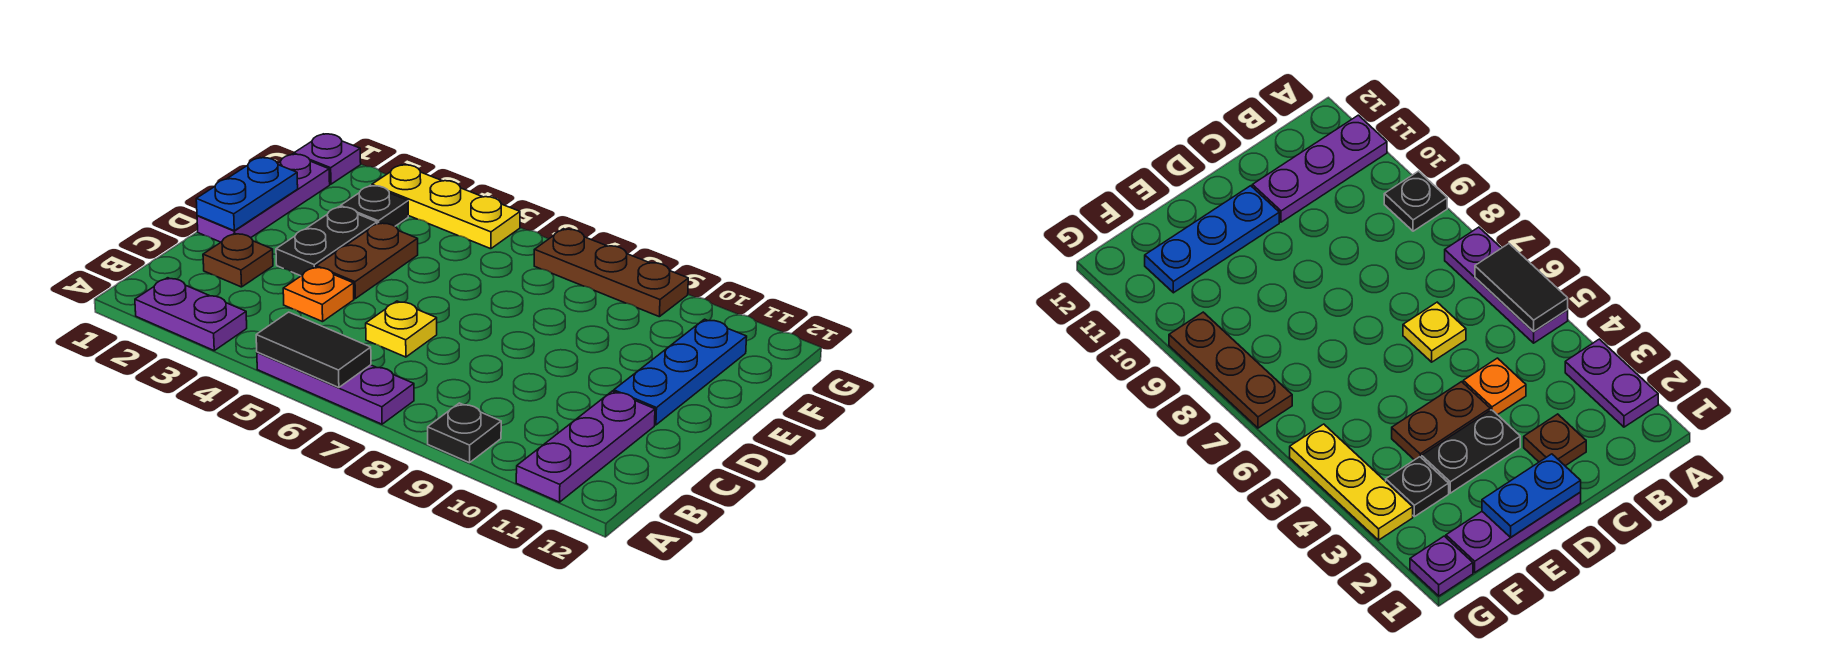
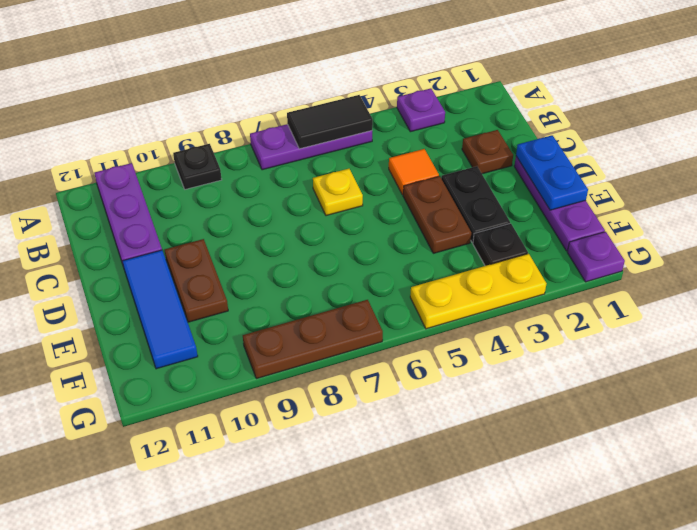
purple plate A2:A3 level 1 -> purple plate A3 level 1
orange plate C4 level 1 -> orange tile C4 level 1
none -> brown plate D10:E10 level 1
blue plate D11:F11 level 1 -> blue tile D11:F11 level 1

